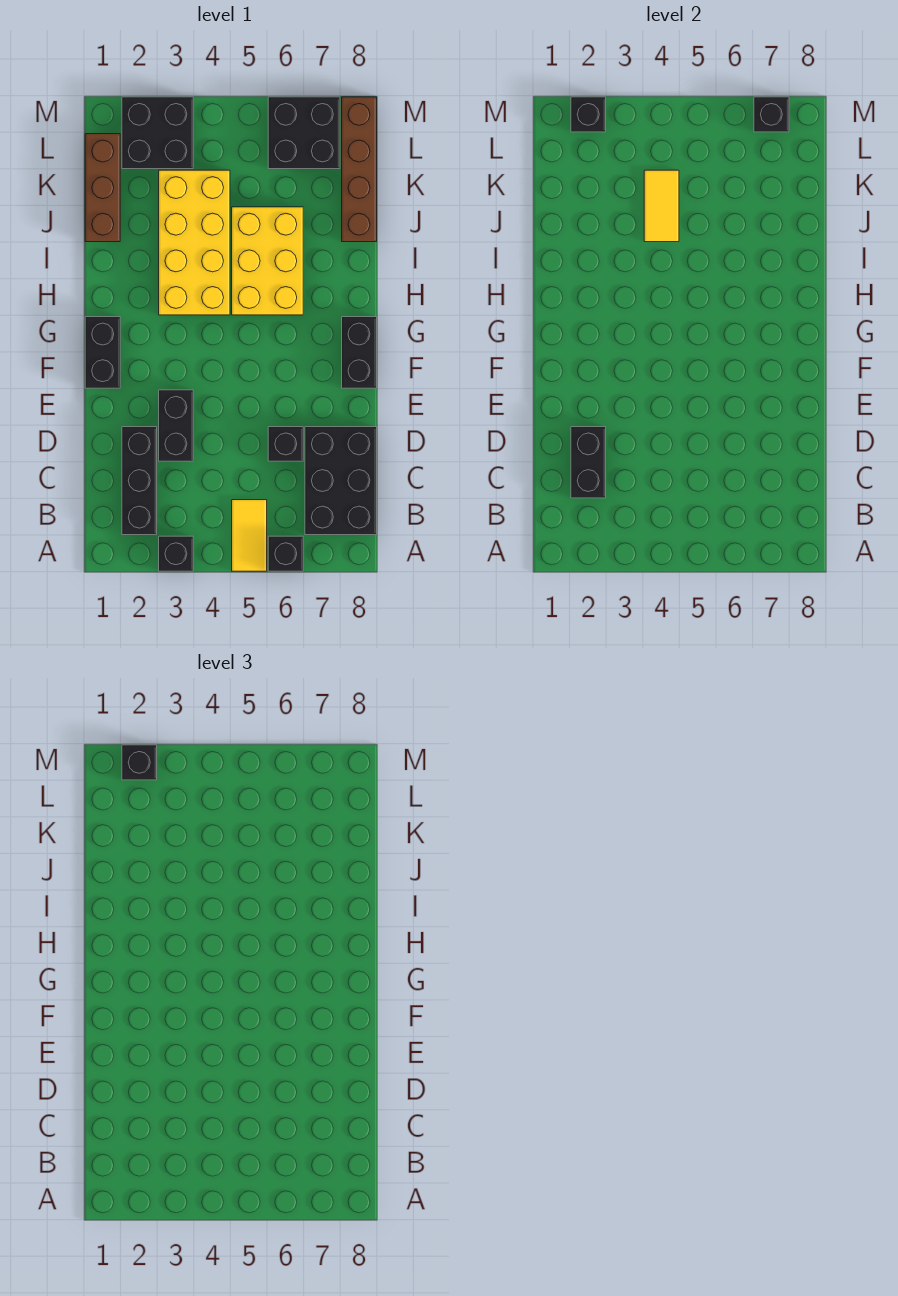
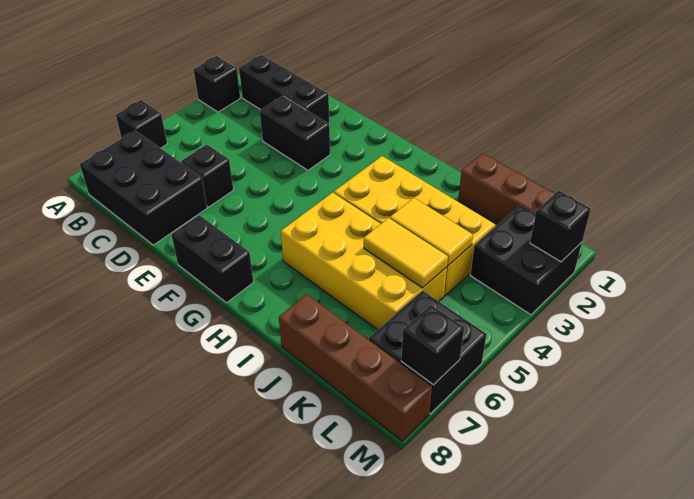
yellow tile A5:B5 level 1 -> yellow tile J5:K5 level 2
black brick C2:D2 level 2 -> none
black brick F1:G1 level 1 -> none
yellow brick H5:J6 level 1 -> yellow brick H5:K6 level 1
black brick M2 level 3 -> none

